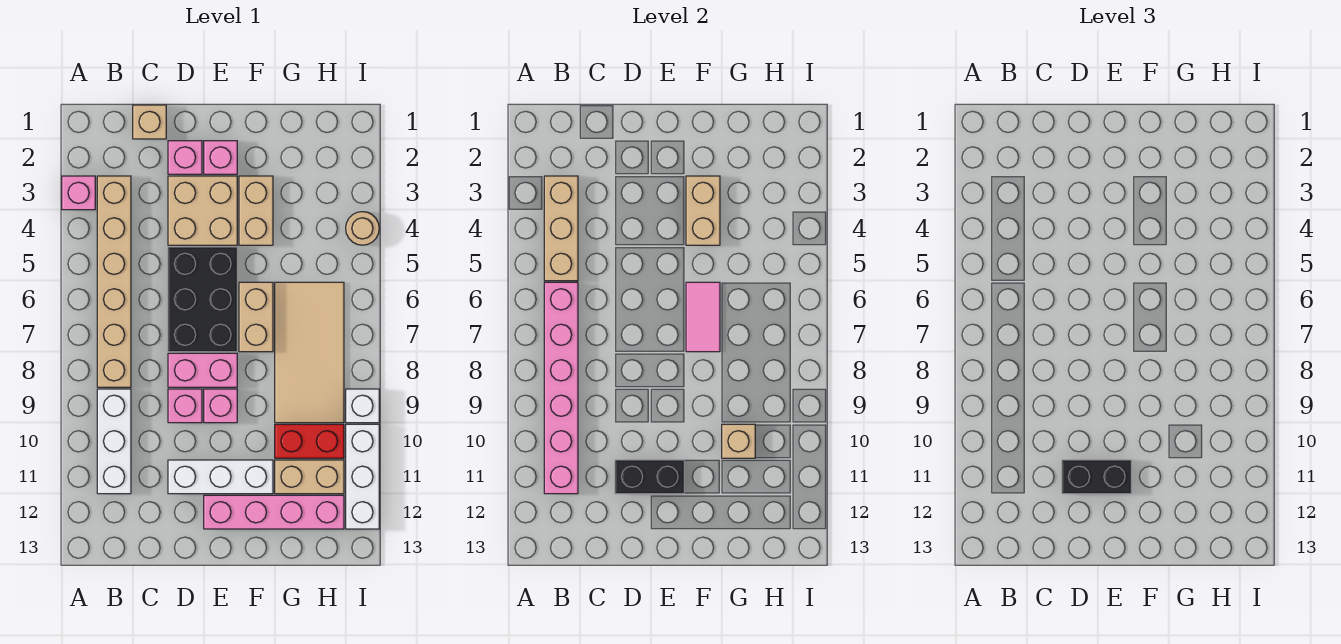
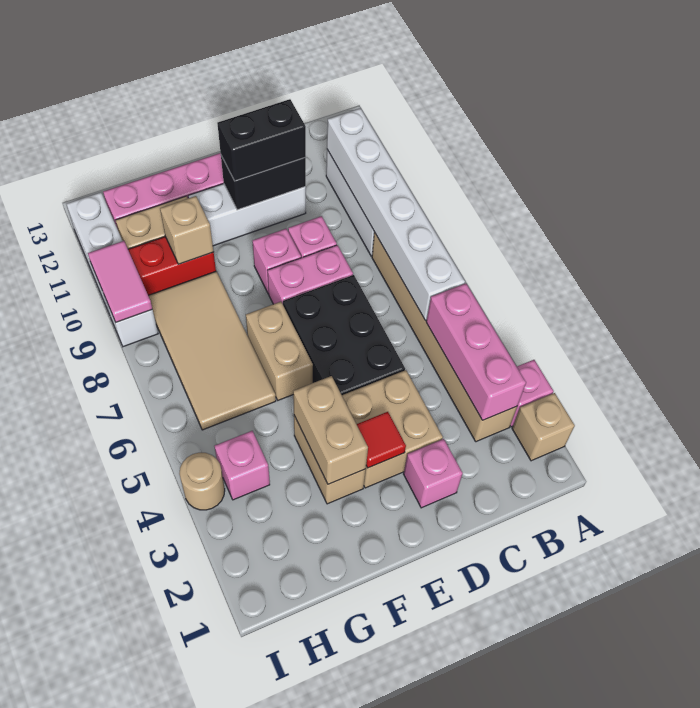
tan brick B3:B5 level 2 -> pink brick B3:B5 level 2
pink brick B6:B11 level 2 -> white brick B6:B11 level 2
tan brick C1 level 1 -> tan brick A2 level 1
pink brick E2 level 1 -> pink brick H4 level 1
none -> red tile E3 level 2
pink tile F6:F7 level 2 -> pink tile I9:I10 level 2

